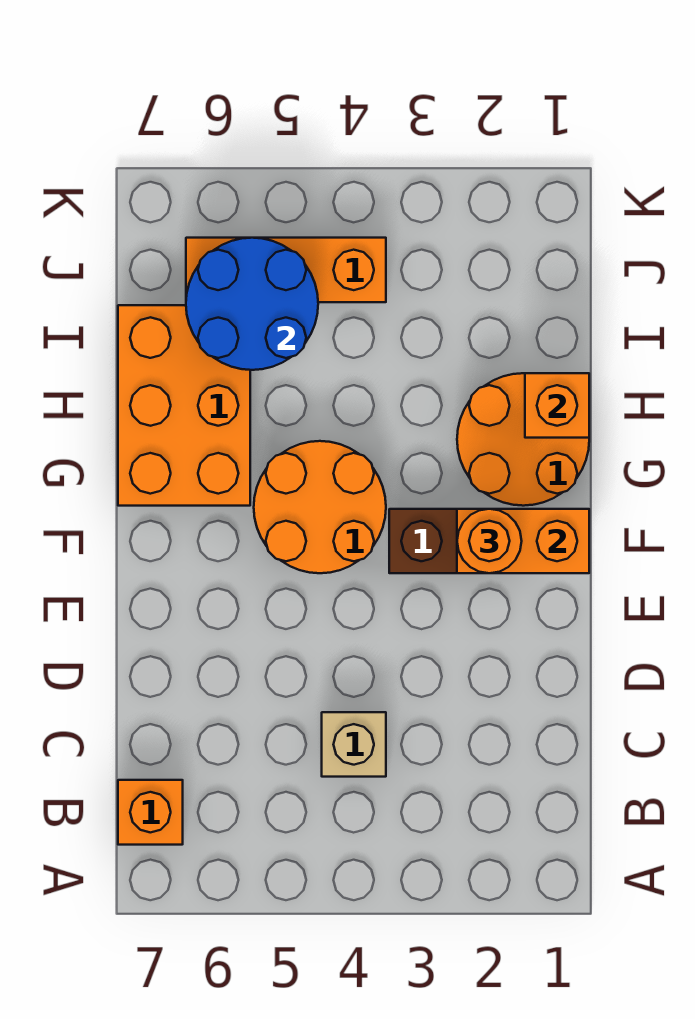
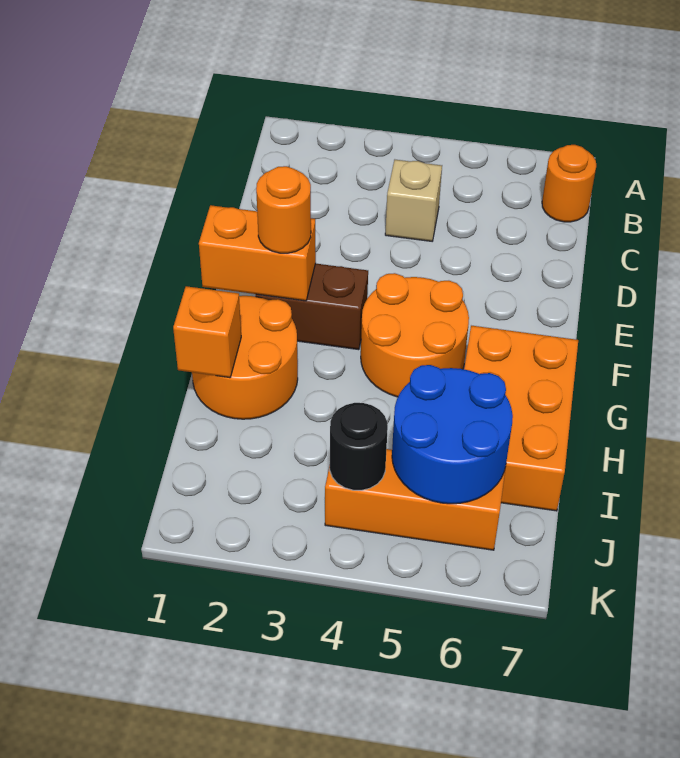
orange brick B7 level 1 -> orange round brick B7 level 1
none -> black round brick J4 level 2

